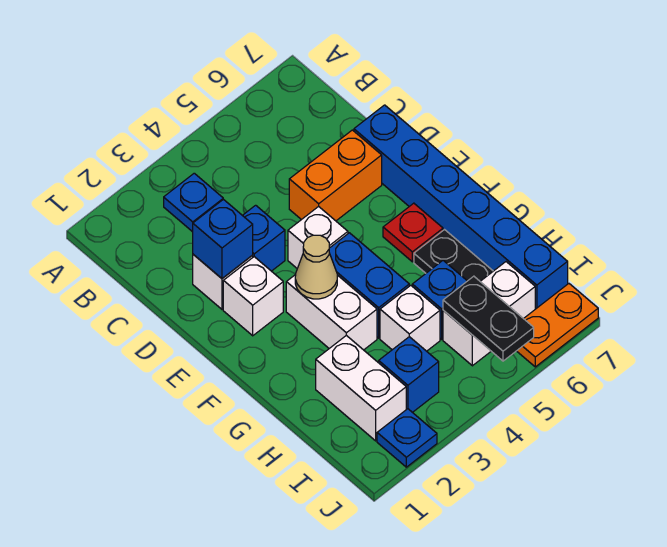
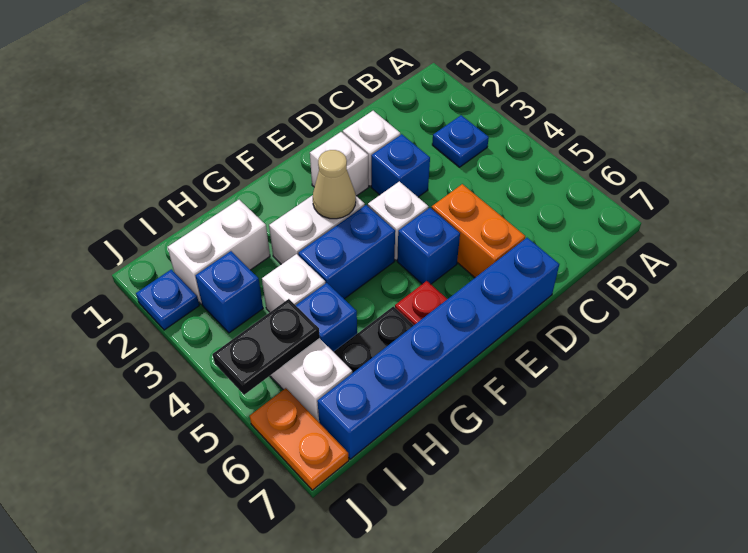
blue brick D2 level 2 -> blue brick E5 level 1

